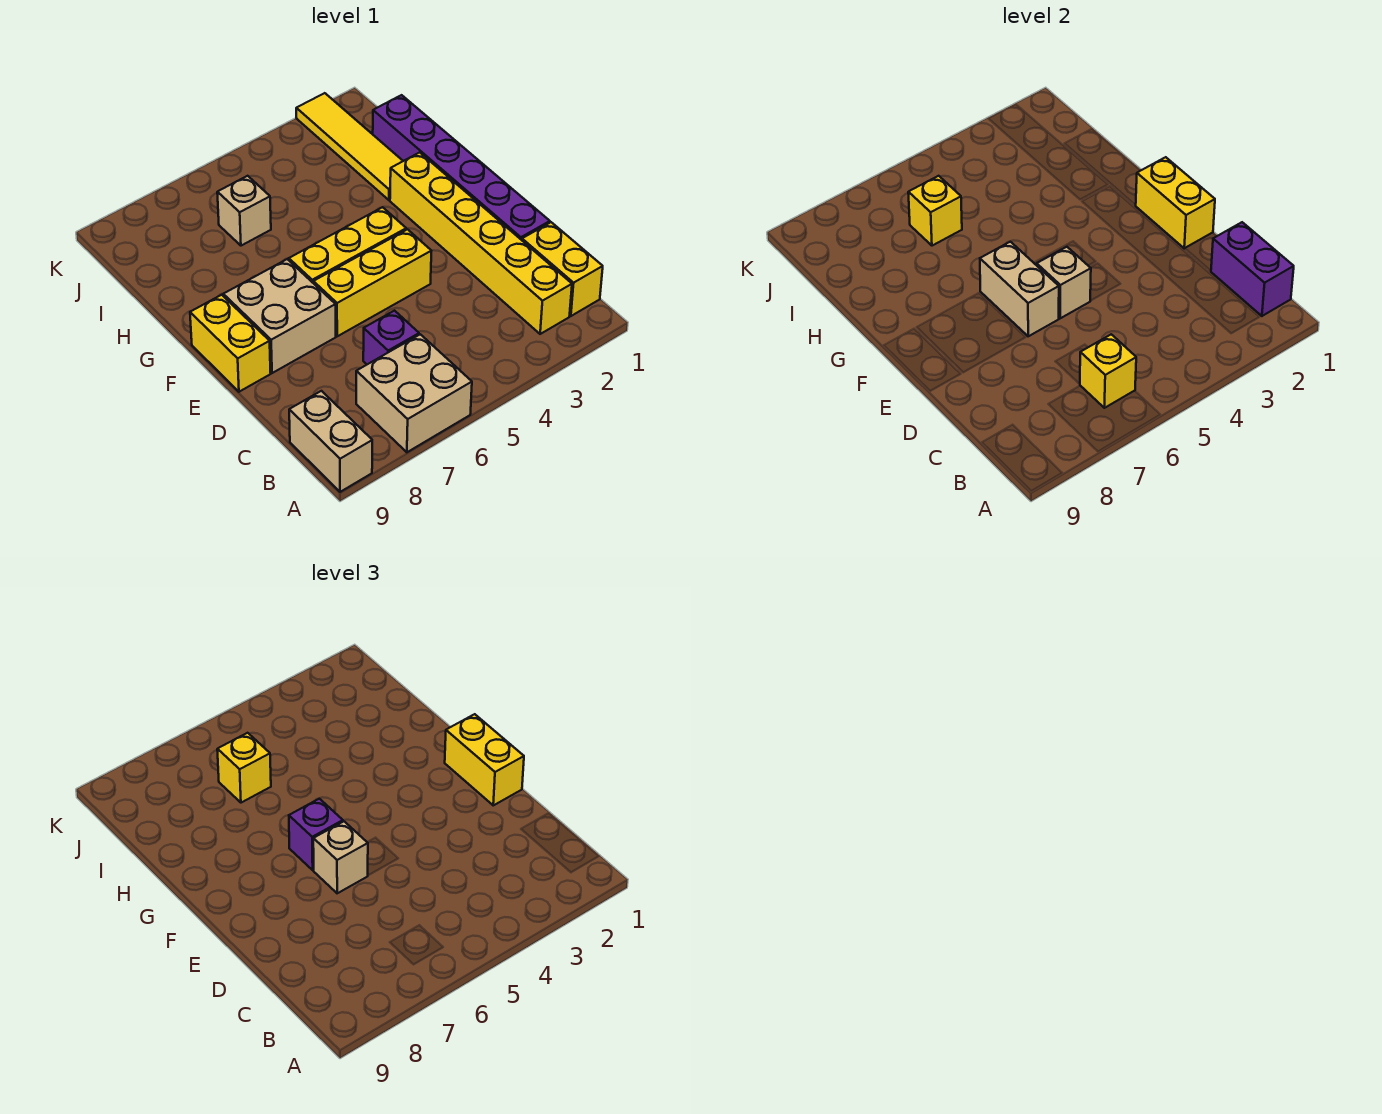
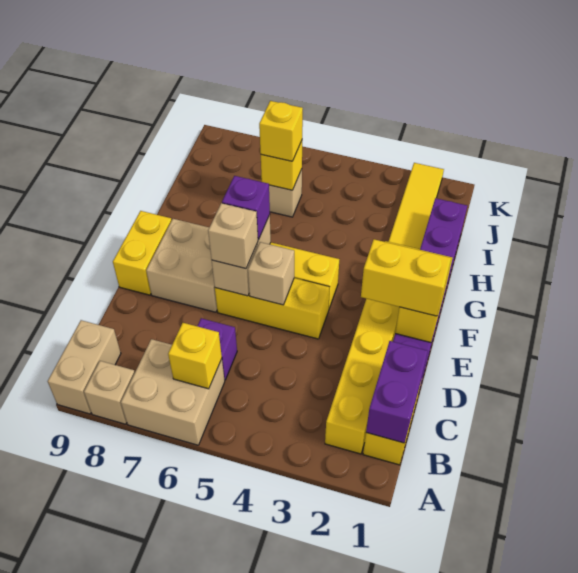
none -> tan brick A8 level 1
yellow brick E1:F1 level 3 -> yellow brick E1:E2 level 3

